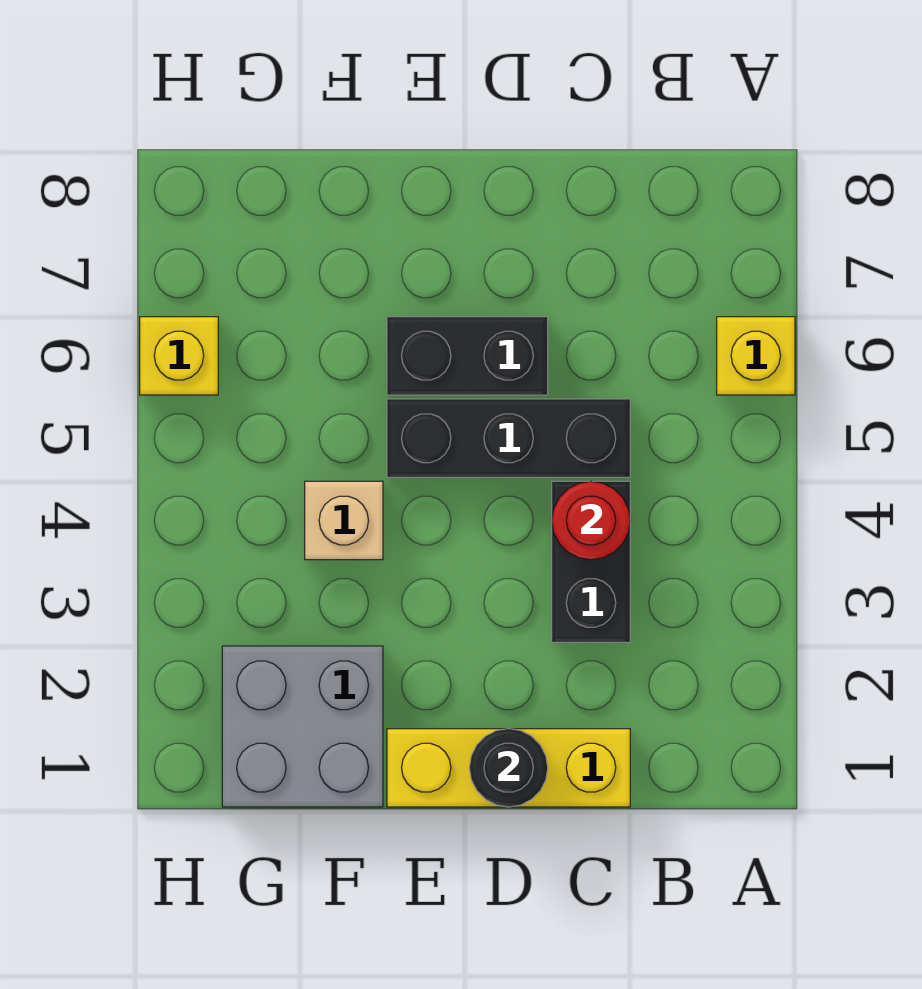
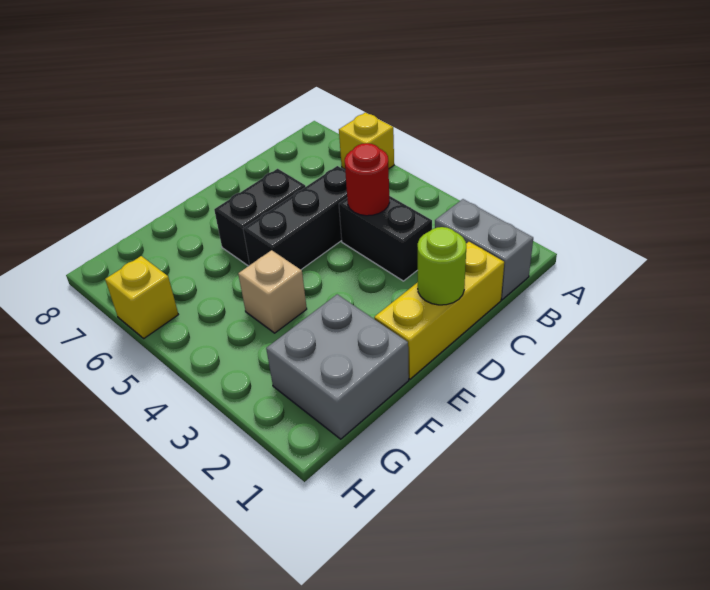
none -> grey brick B1:B2 level 1
black round brick D1 level 2 -> lime round brick D1 level 2

